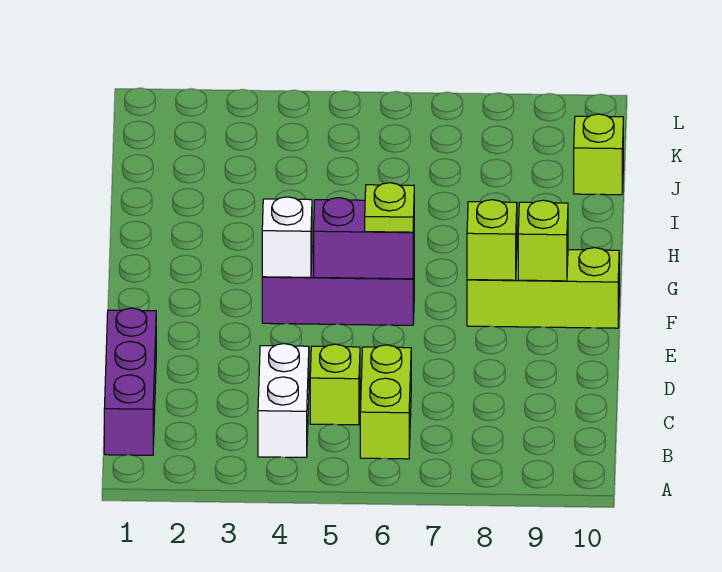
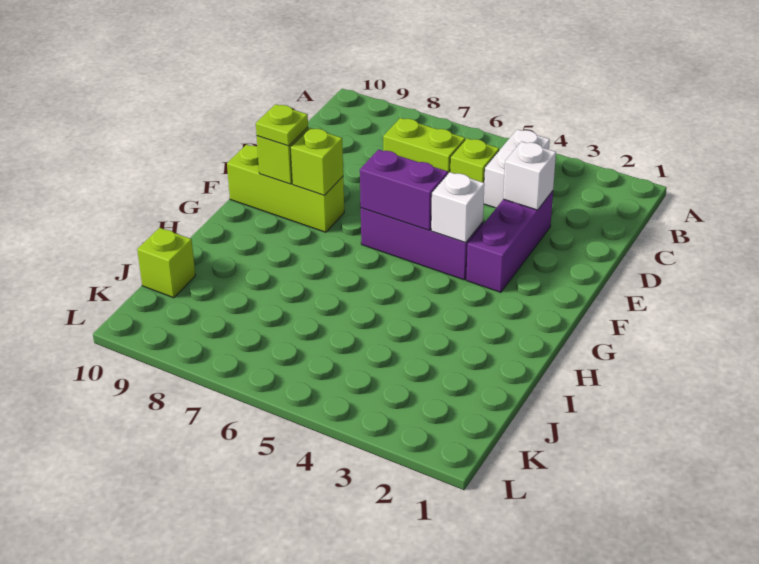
purple brick B1:D1 level 1 -> purple brick D3:F3 level 1
lime brick B6:C6 level 1 -> lime brick C6:C7 level 1
none -> white brick D3 level 2
lime plate F6 level 3 -> lime plate F9 level 3

